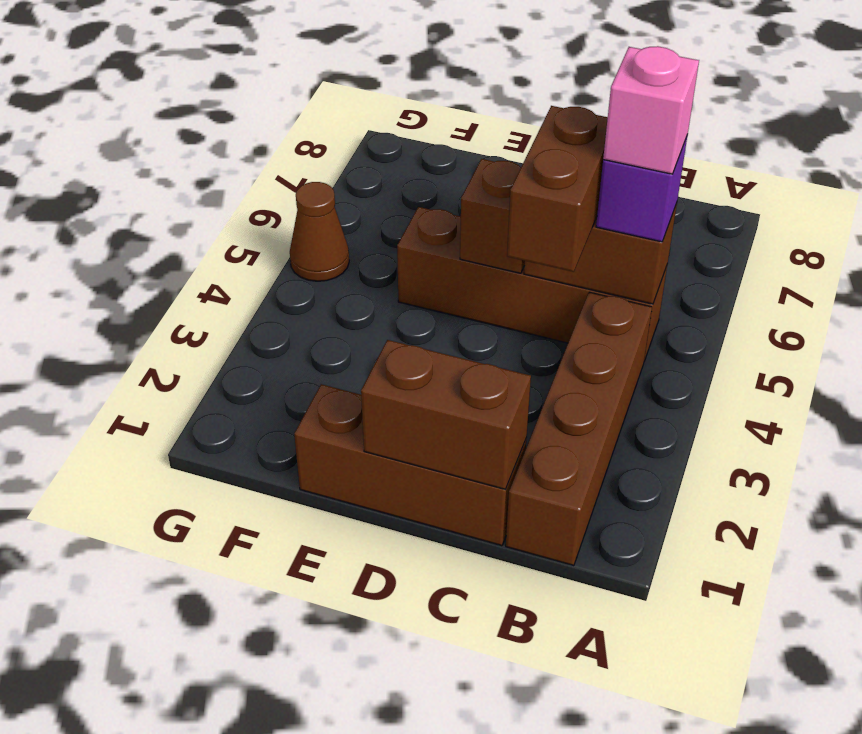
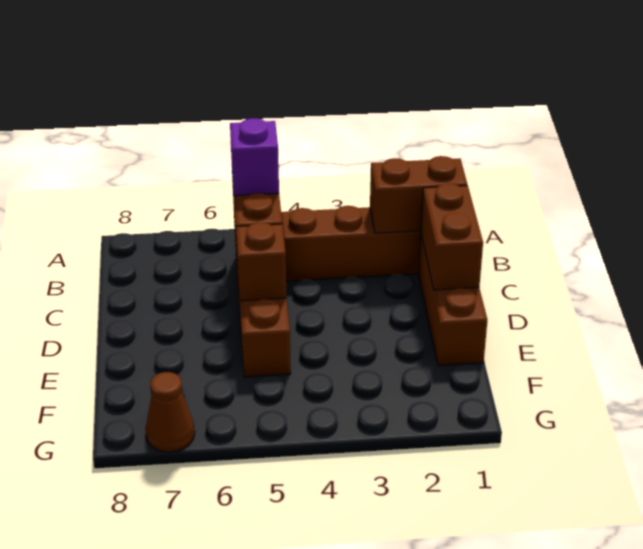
pink brick B5 level 4 -> none
brown brick C4:C5 level 3 -> brown brick B1:B2 level 2
brown cone G5 level 1 -> brown cone G7 level 1

